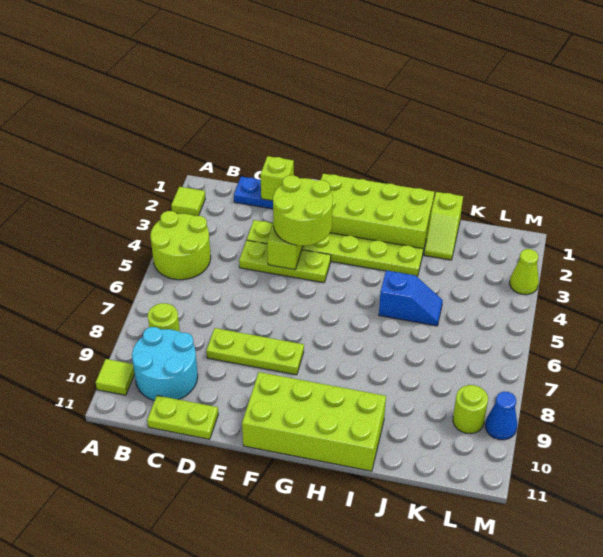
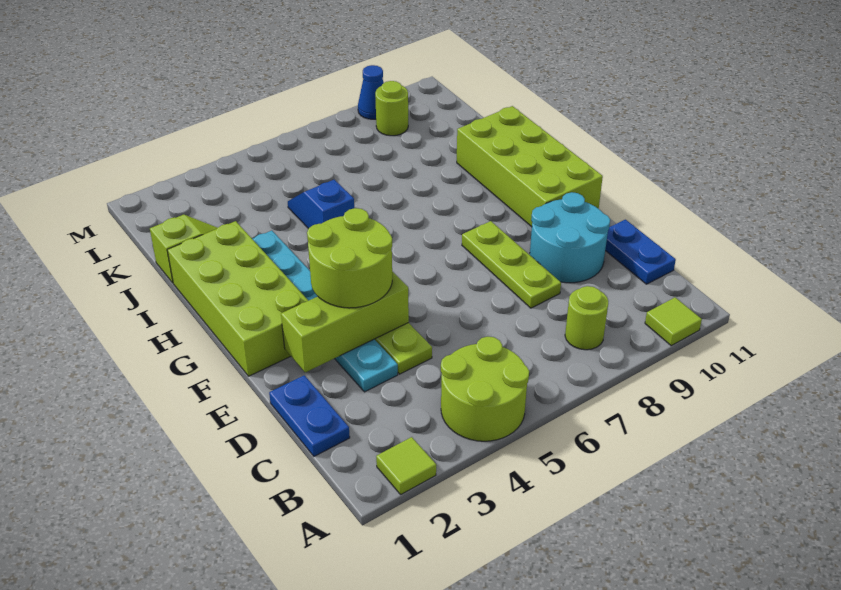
cyan round brick B9:C10 level 1 -> cyan round brick D9:E10 level 1
lime plate C11:D11 level 1 -> blue plate C11:D11 level 1
lime brick D1 level 2 -> none
lime plate D3:I3 level 1 -> cyan plate D3:I3 level 1
lime cone M3 level 1 -> none

